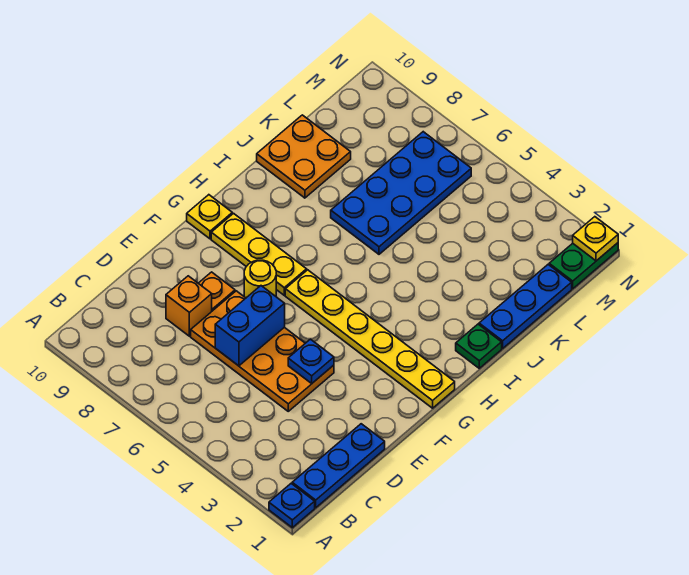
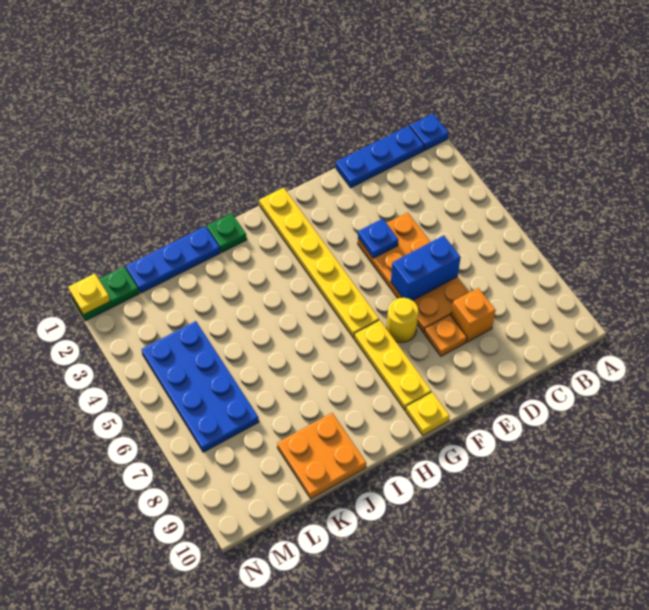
blue plate J6:M7 level 1 -> blue plate L4:M7 level 1

